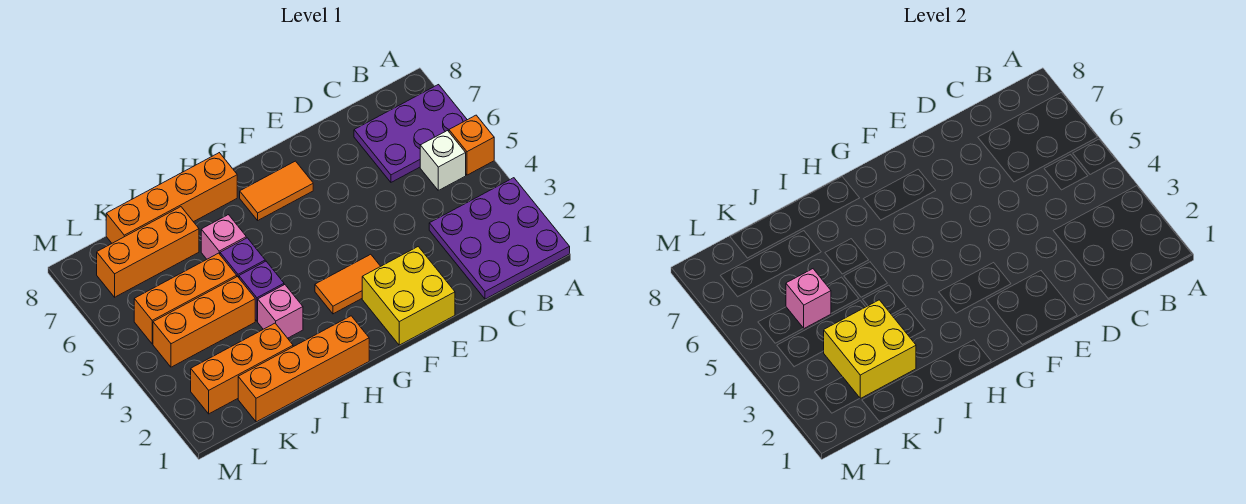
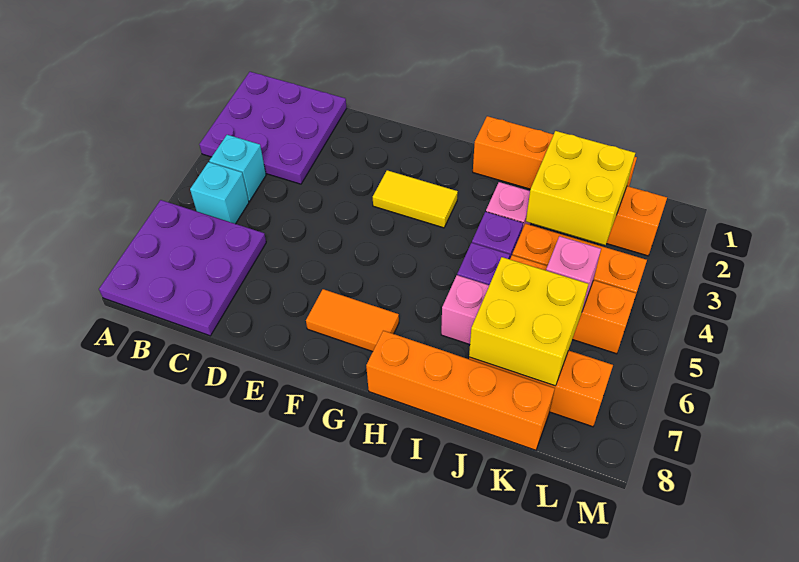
orange brick A5 level 1 -> none
purple plate A6:C7 level 1 -> purple plate A6:C8 level 1
none -> cyan brick B4 level 1
white brick B5 level 1 -> cyan brick B5 level 1
yellow brick E1:F2 level 1 -> yellow brick J6:K7 level 2
orange tile F3:G3 level 1 -> yellow tile F3:G3 level 1

